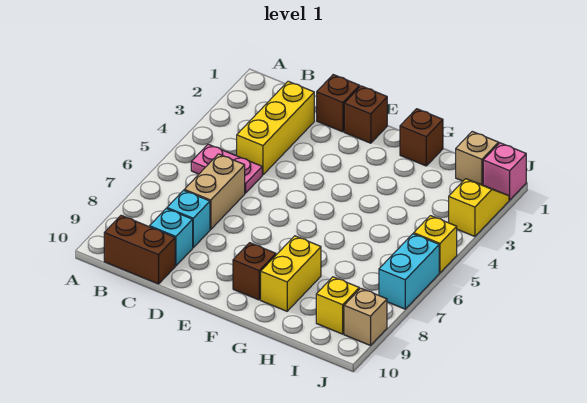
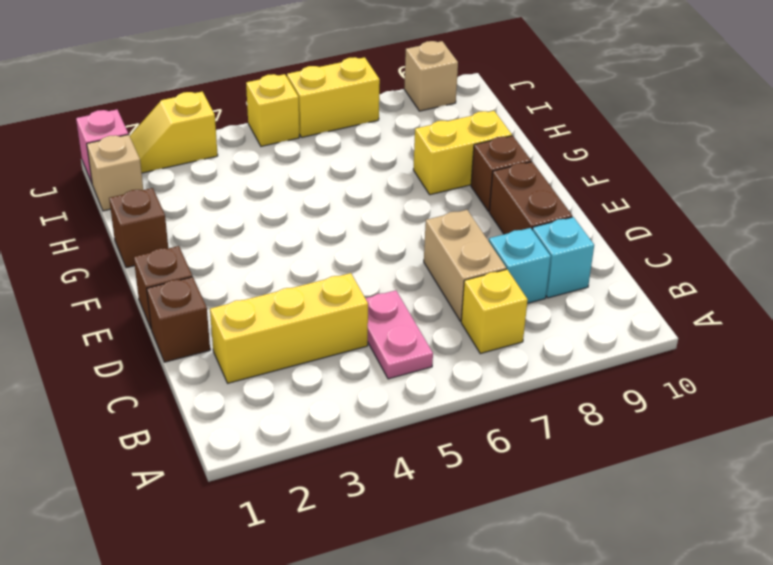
brown brick B10:C10 level 1 -> brown brick D9:E9 level 1
tan brick C6:C7 level 1 -> tan brick C7:D7 level 1
yellow brick I9 level 1 -> yellow brick B7 level 1
cyan brick J6:J7 level 1 -> yellow brick J6:J7 level 1

